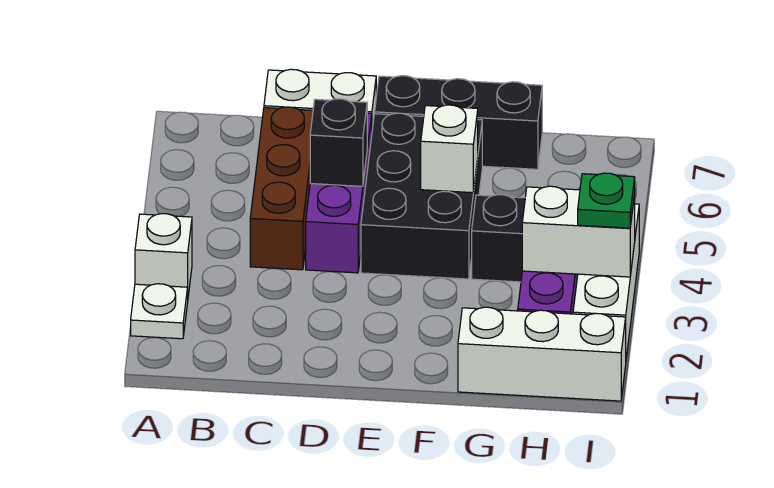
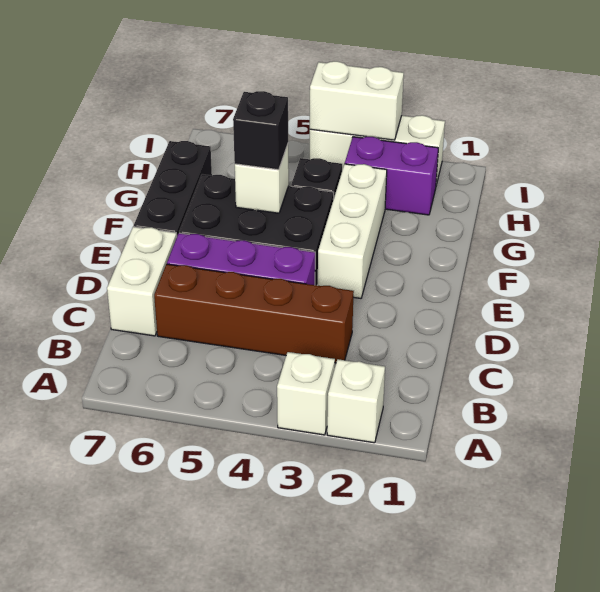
white plate A2 level 1 -> white brick A2 level 1
brown brick C4:C6 level 1 -> brown brick C3:C6 level 1
black brick D5 level 2 -> black brick F5 level 3
white brick G1:I1 level 1 -> white brick E3:G3 level 1
white brick H3:I3 level 2 -> white brick I3:I4 level 2
green plate I3 level 3 -> none

